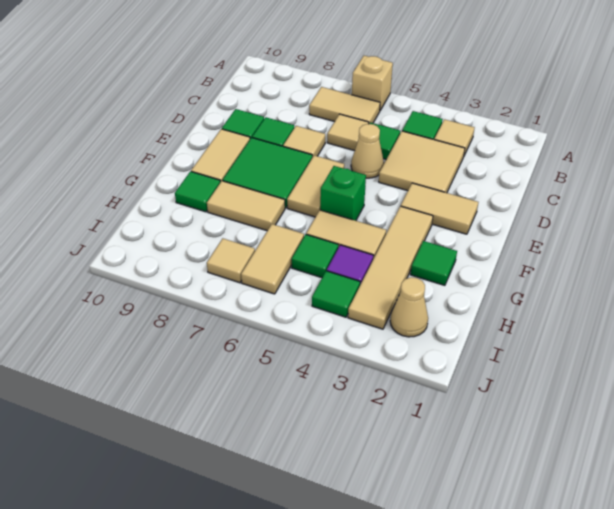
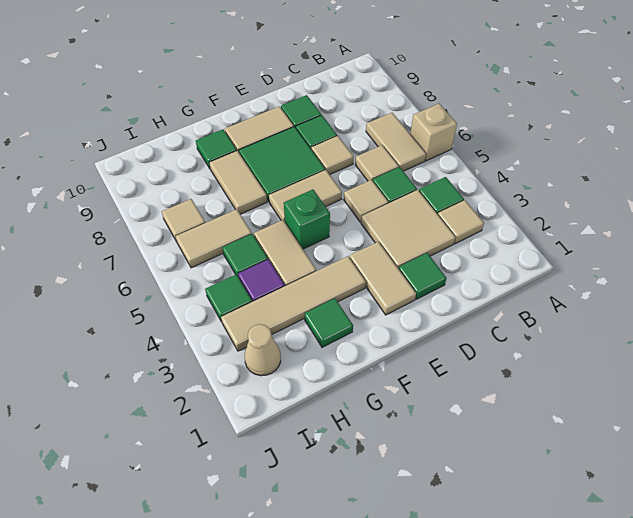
none -> green tile D2 level 1
tan cone D5 level 1 -> tan tile D5 level 1

